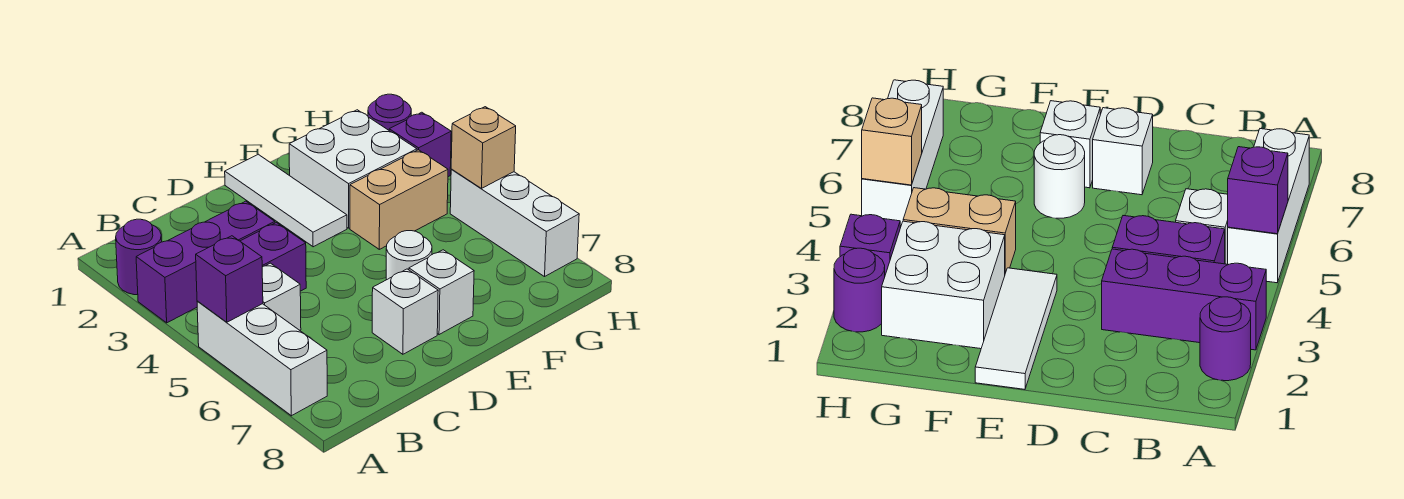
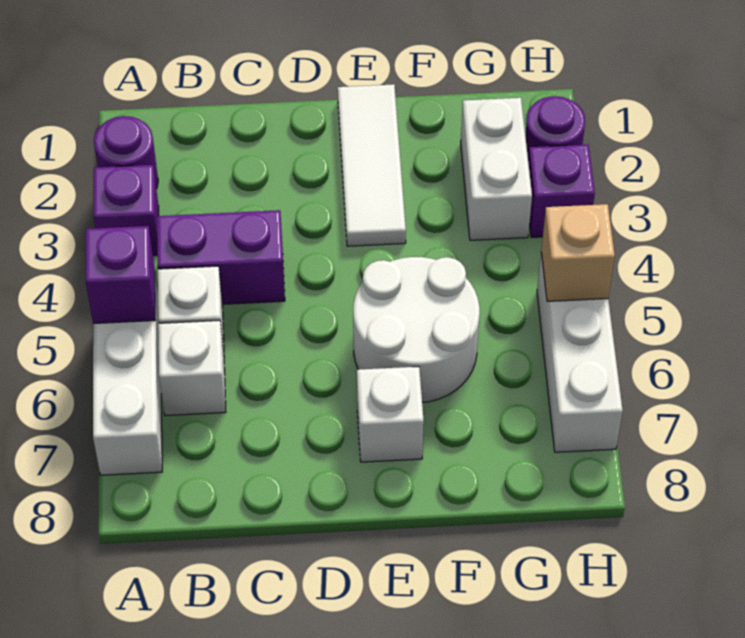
purple brick A3:C3 level 1 -> purple brick A3 level 1
white brick D7 level 1 -> white brick B6 level 1
white round brick E6 level 1 -> white round brick E5:F6 level 1
white brick F2:G3 level 1 -> white brick G2:G3 level 1
tan brick F4:G4 level 1 -> none

